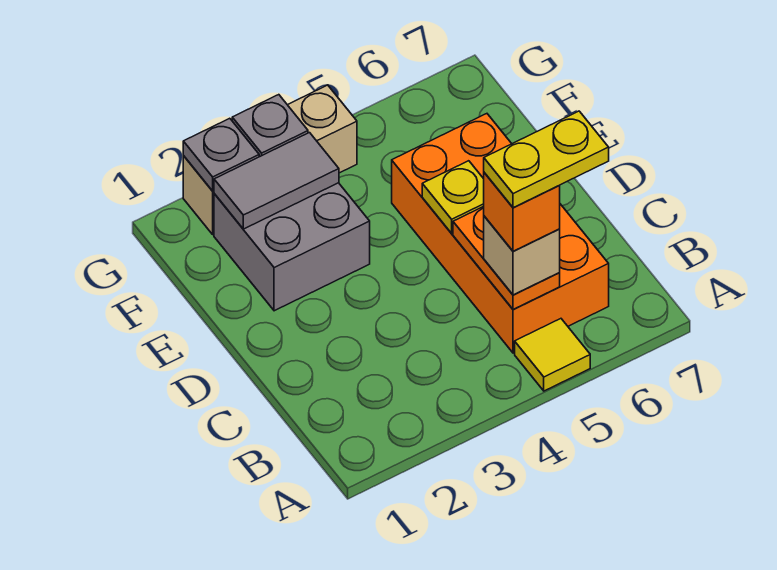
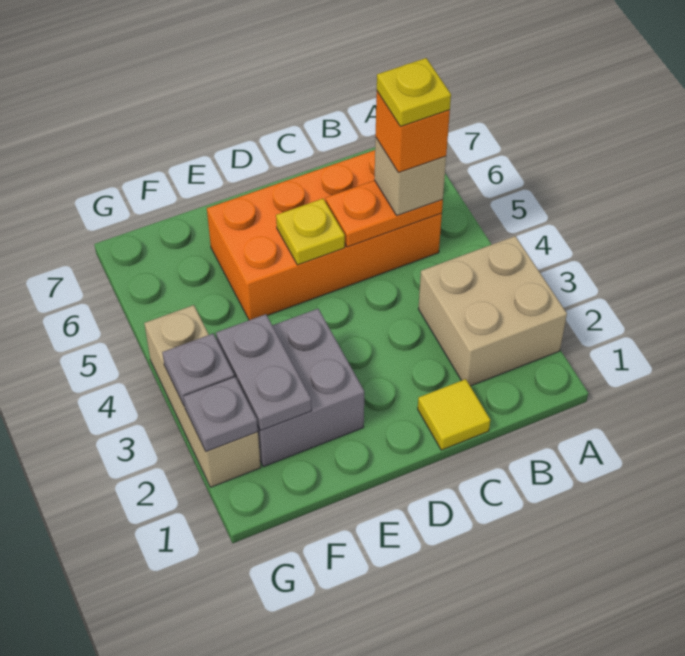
none -> tan brick A2:B3 level 1
yellow tile A5 level 1 -> yellow tile C1 level 1
yellow plate B5:B6 level 5 -> yellow plate B5 level 5
grey tile F2:F3 level 2 -> grey plate F2:F3 level 2

